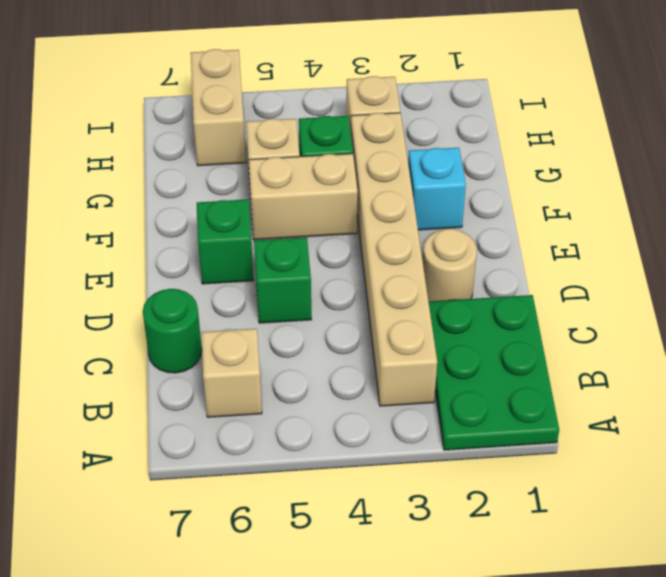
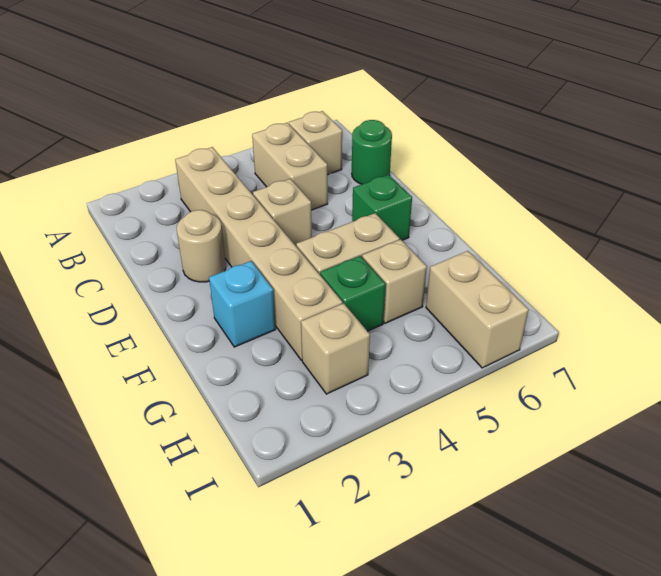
green plate A1:C2 level 1 -> none
none -> tan brick B5:C5 level 1
none -> tan brick D4 level 1
green brick D5 level 1 -> none

